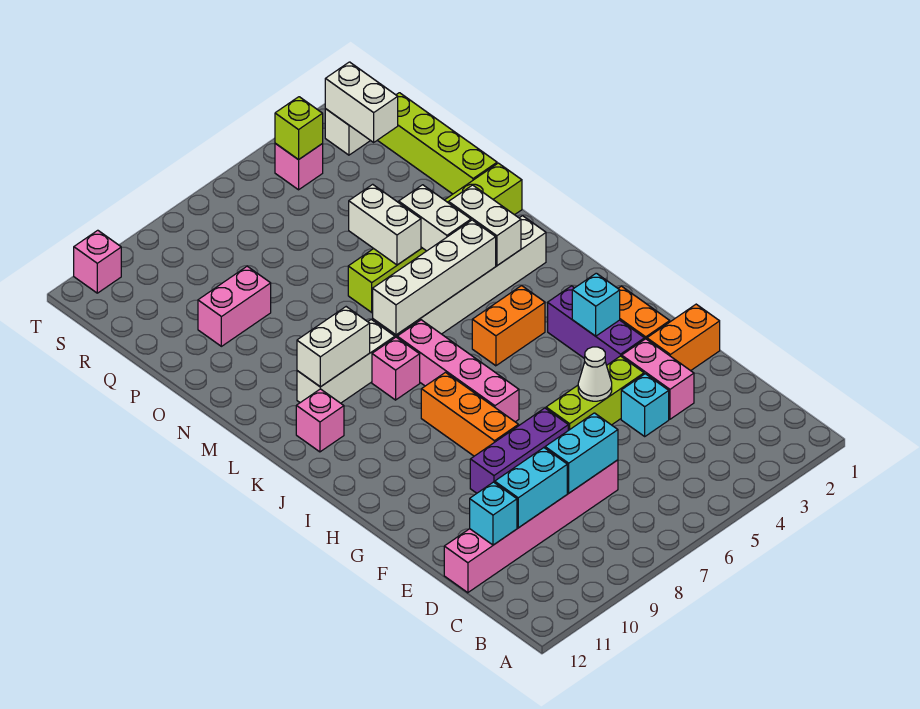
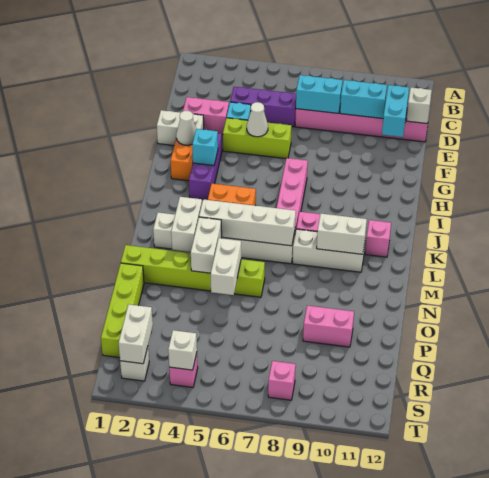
cyan brick D11 level 2 -> cyan brick D11:E11 level 2
none -> white brick D12 level 2
pink brick E3:F3 level 1 -> pink brick E2:E3 level 1
orange brick F1:F2 level 1 -> white brick F1:F2 level 1
purple brick F7:F9 level 1 -> purple brick D4:D6 level 1
none -> white cone G2 level 2
orange brick G8:I8 level 1 -> none
lime brick S4 level 2 -> white brick S4 level 2
pink brick T11 level 1 -> pink brick S8 level 1

